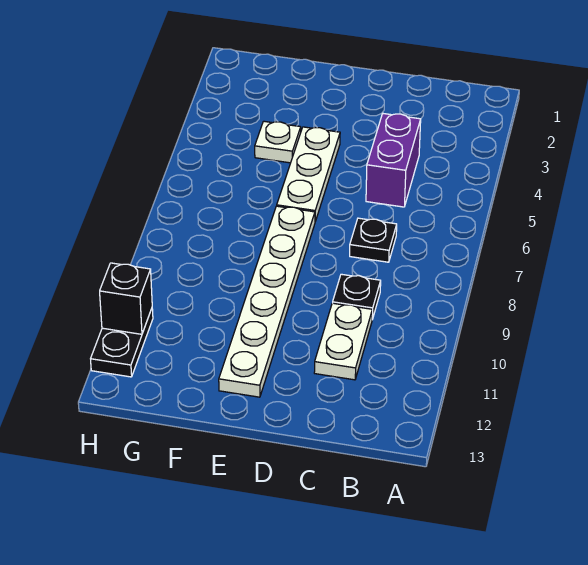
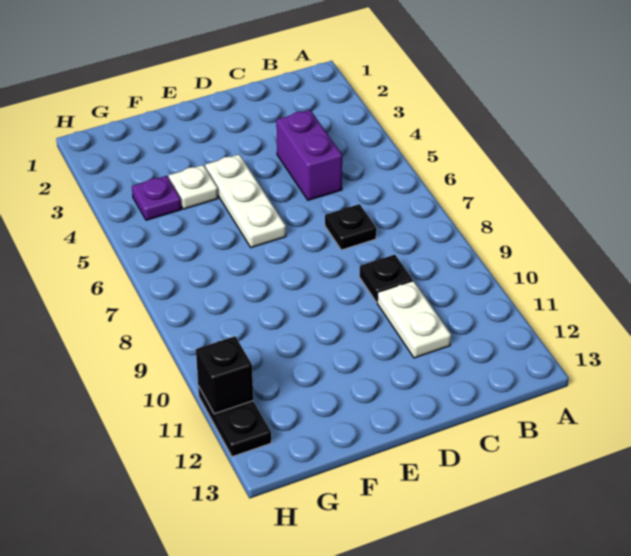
white plate E7:E12 level 1 -> none
none -> purple plate G4 level 1

